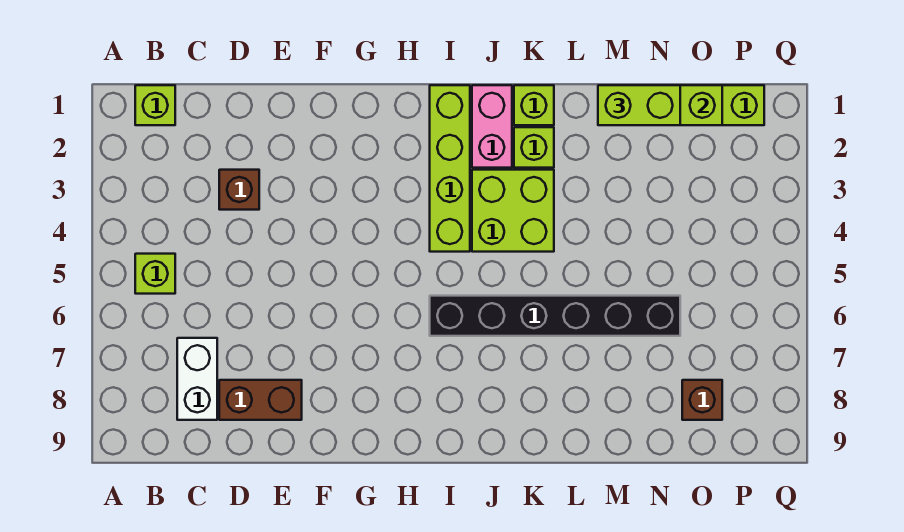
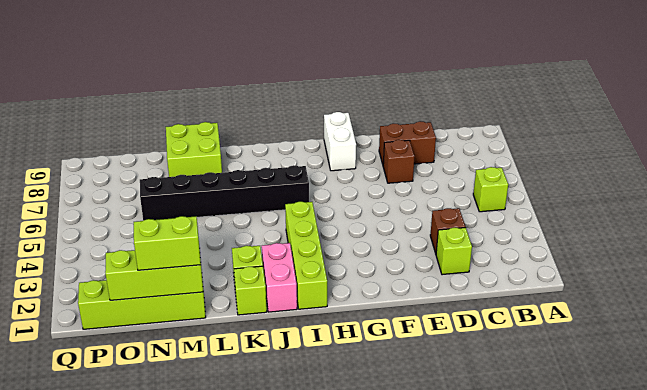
lime brick B1 level 1 -> lime brick D2 level 1
white brick C7:C8 level 1 -> white brick G8:G9 level 1
lime brick J3:K4 level 1 -> lime brick L8:M9 level 1
brown brick O8 level 1 -> brown brick E7 level 1

